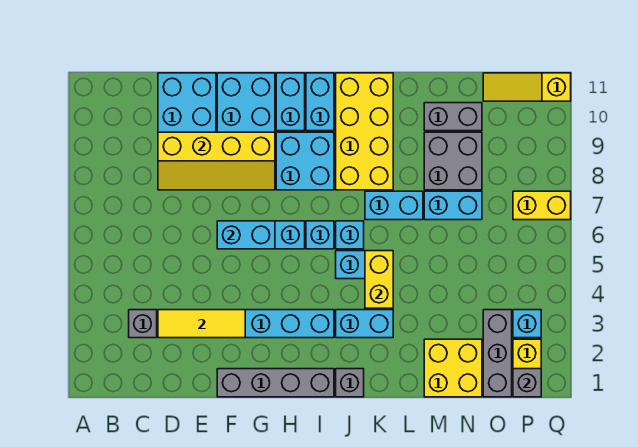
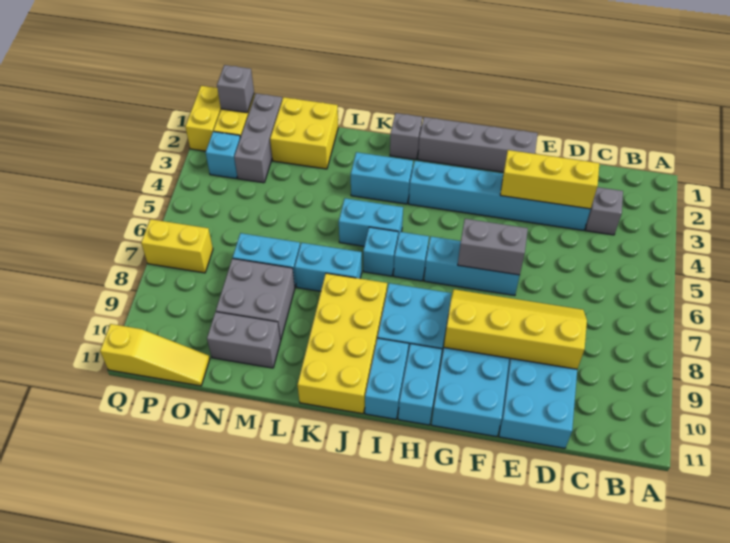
yellow tile D3:F3 level 2 -> yellow brick D3:F3 level 2
cyan brick F6:G6 level 2 -> grey brick F6:G6 level 2
yellow brick K4:K5 level 2 -> yellow brick Q1:Q2 level 1

